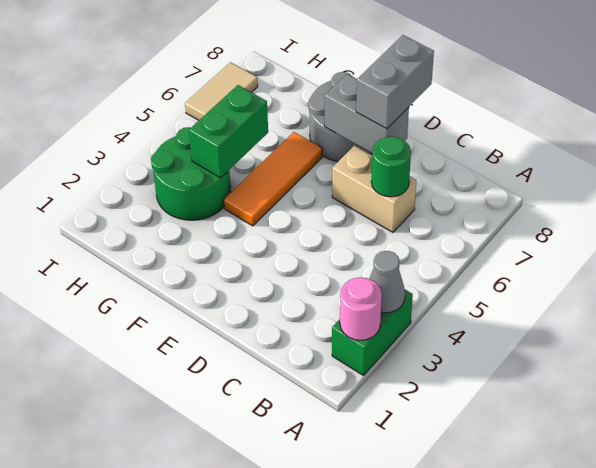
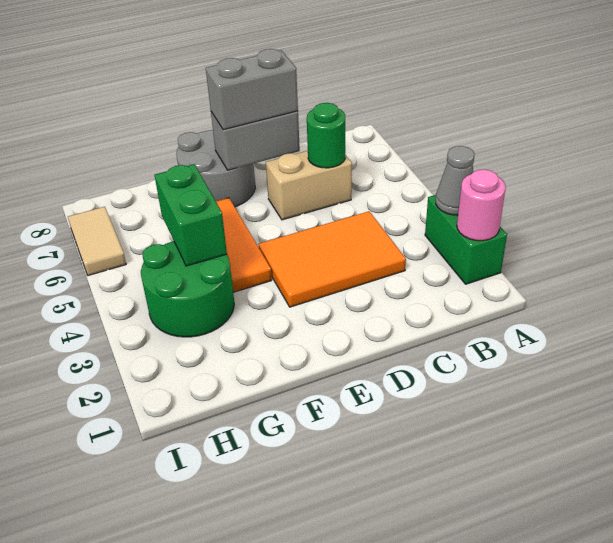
none -> orange tile C3:E4 level 1
grey brick D7:D8 level 3 -> grey brick D7:E7 level 3

